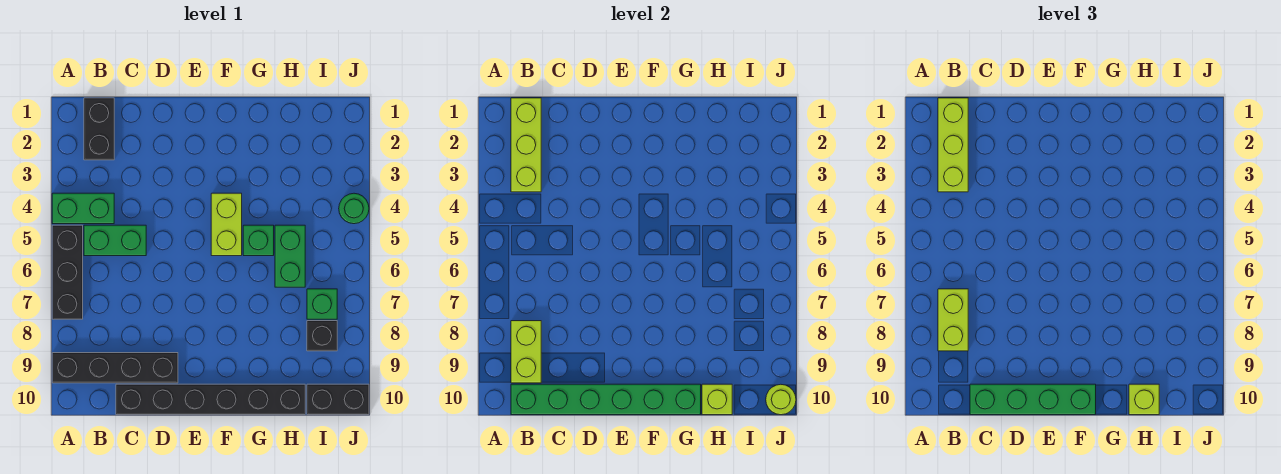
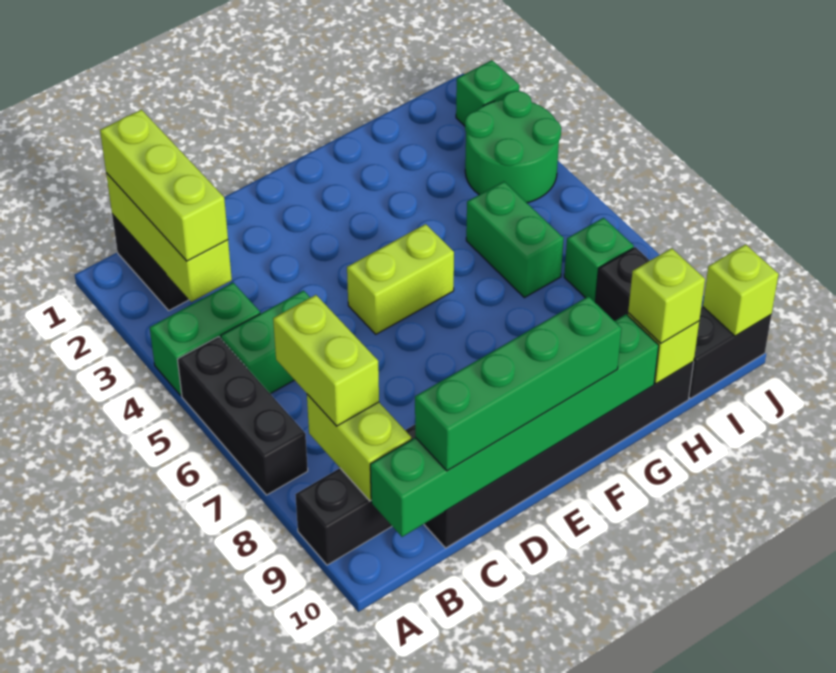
lime brick F4:F5 level 1 -> lime brick E5:F5 level 1
green brick G5 level 1 -> green brick J2 level 1
green round brick J4 level 1 -> green round brick I3:J4 level 1
lime round brick J10 level 2 -> lime brick J10 level 2

